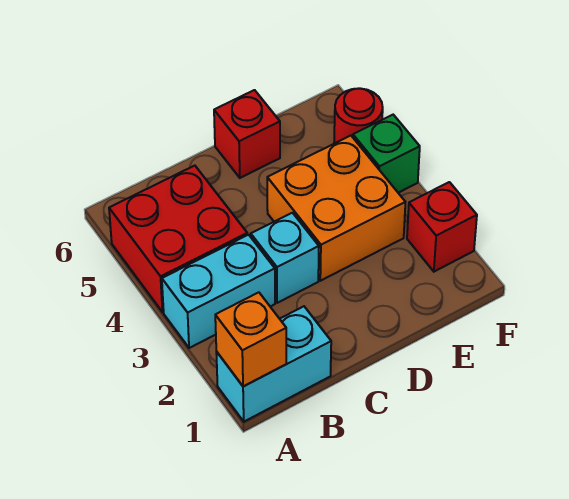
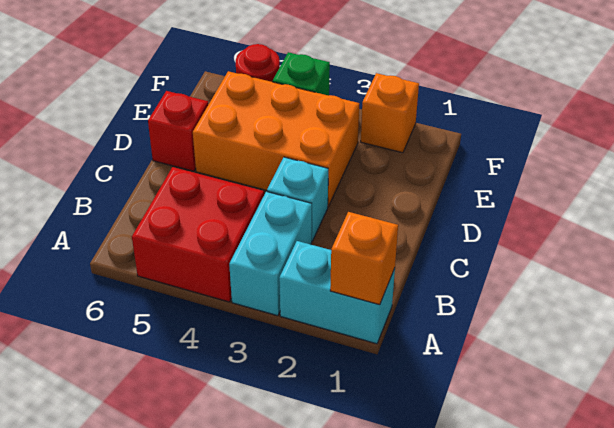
cyan brick A1:B1 level 1 -> cyan brick A1:A2 level 1
orange brick D3:E4 level 1 -> orange brick D3:E5 level 1
red brick F2 level 1 -> orange brick F2 level 1

